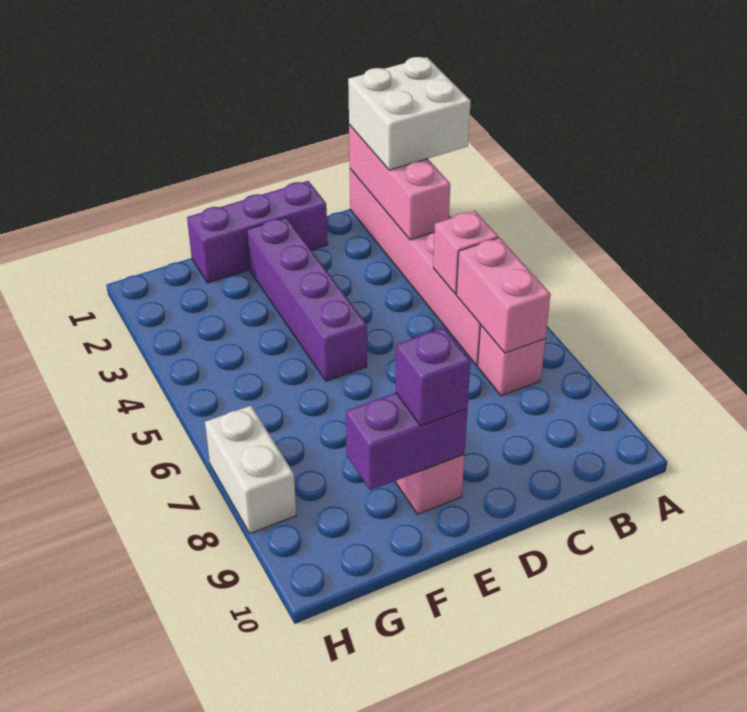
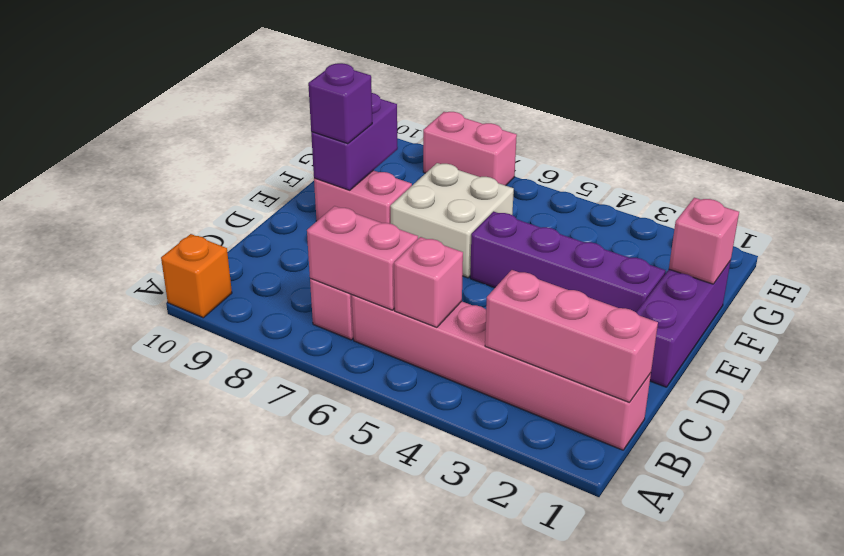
white brick A1:B2 level 3 -> white brick E6:F7 level 1
none -> orange brick A10 level 1
none -> pink brick F1 level 2
white brick H7:H8 level 1 -> pink brick H7:H8 level 1

